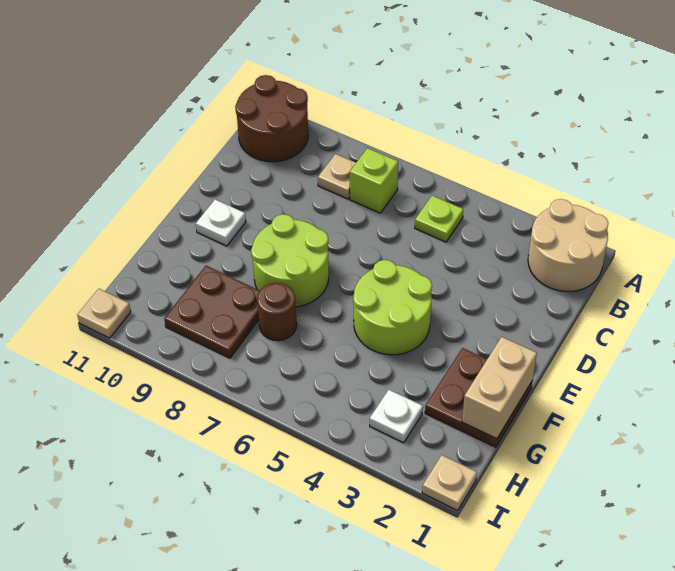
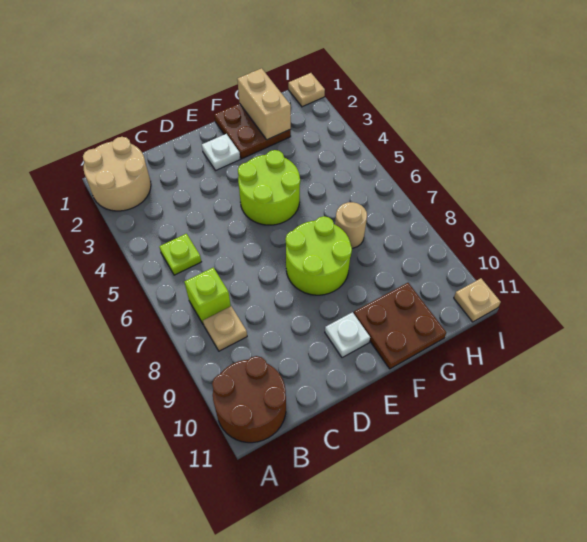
tan brick F1:G1 level 2 -> tan brick G1:G2 level 2
brown round brick G7 level 1 -> tan round brick G7 level 1
brown plate G8:H9 level 1 -> brown plate F10:G11 level 1
white plate H3 level 1 -> white plate E2 level 1

